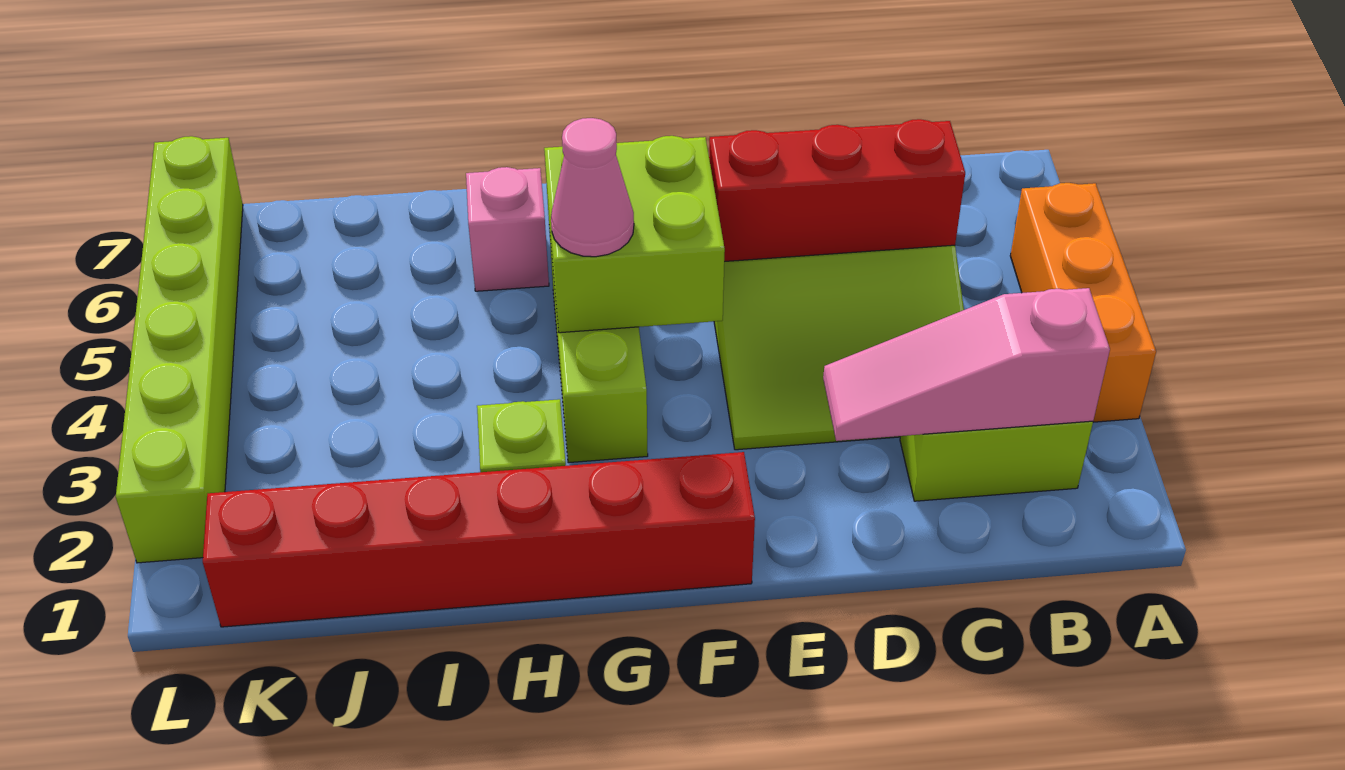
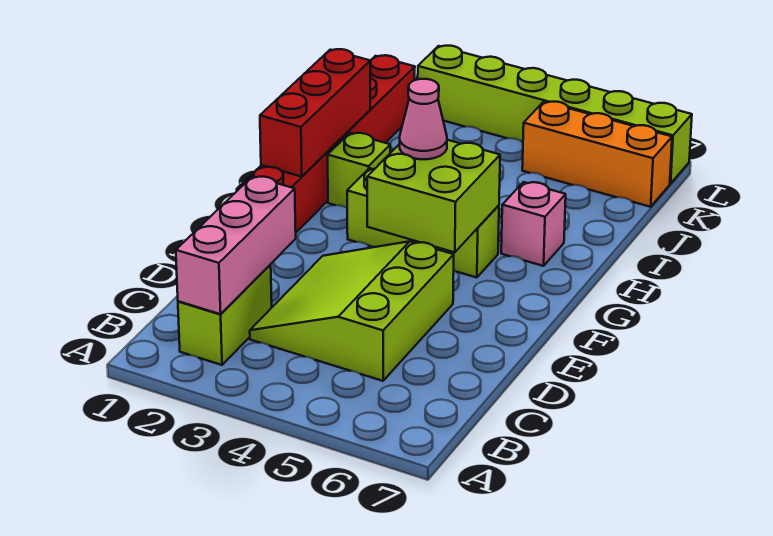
orange brick A3:A5 level 1 -> orange brick K5:K7 level 1
pink slope B2:D2 level 2 top B -> pink brick B2:D2 level 2
red brick C5:E5 level 2 -> red brick G1:I1 level 2

